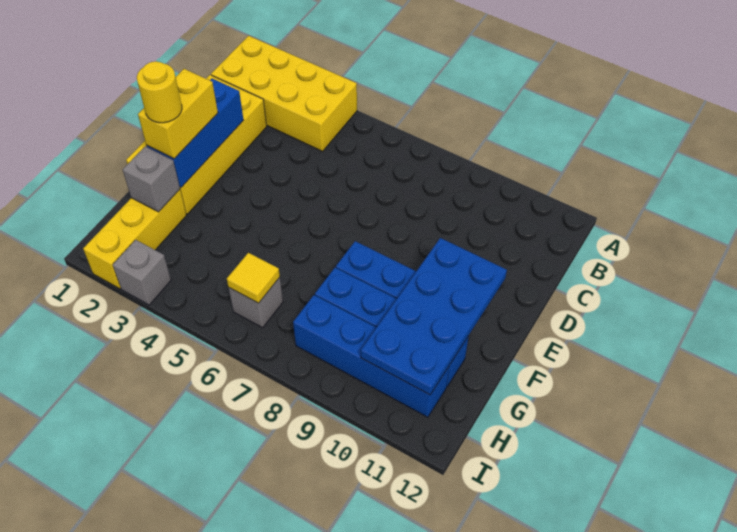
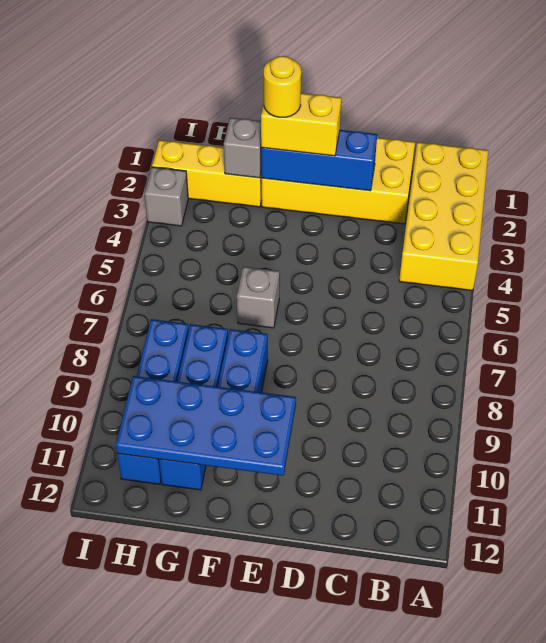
grey brick H6 level 1 -> grey brick F6 level 1
yellow tile H6 level 2 -> none

